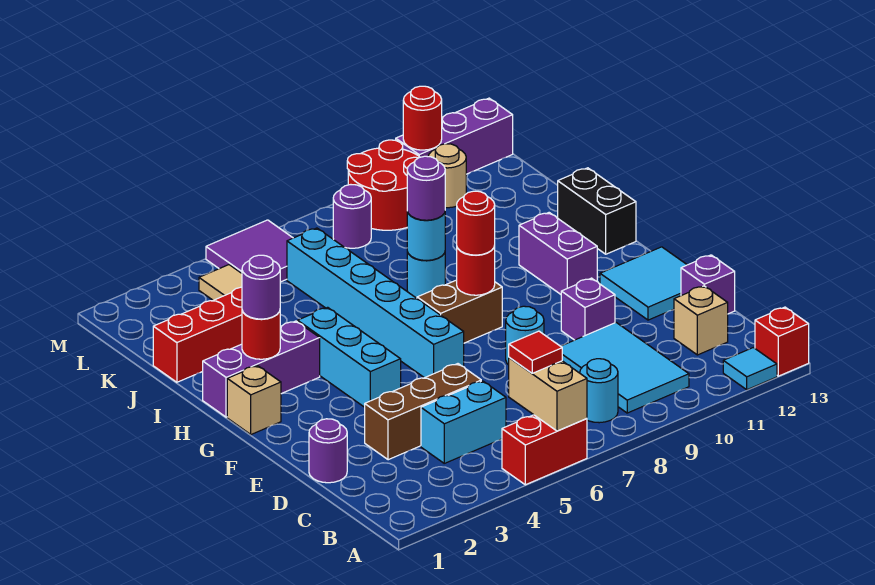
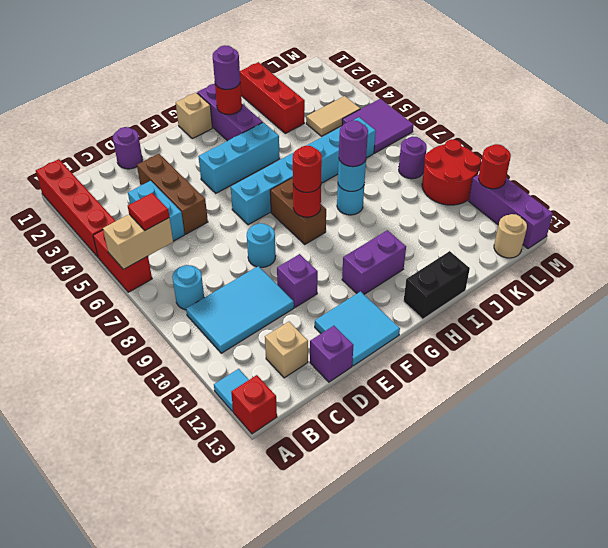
none -> red brick A1:A4 level 1
tan round brick L11 level 1 -> tan round brick L13 level 1

